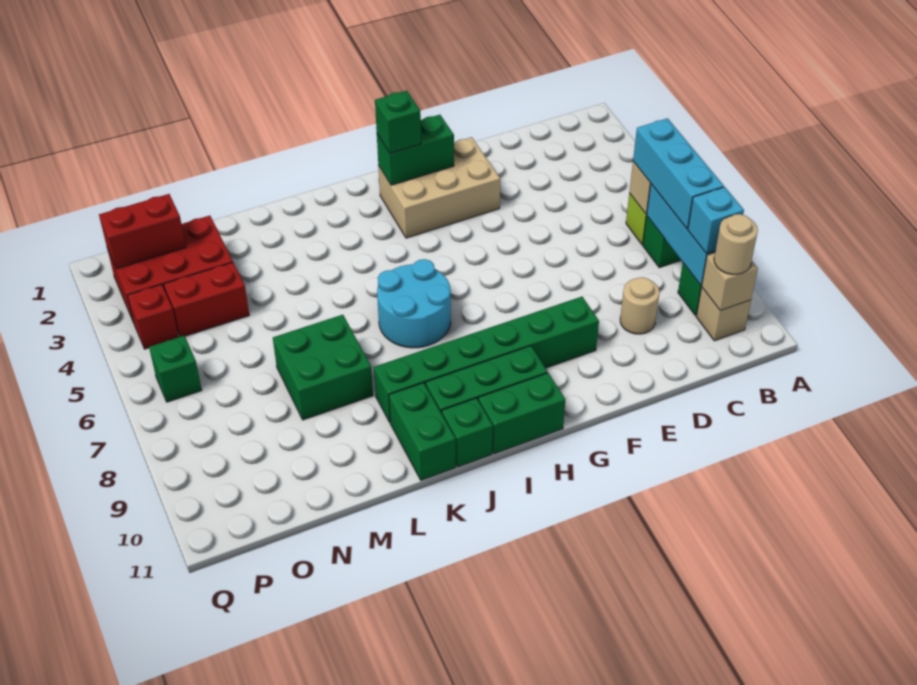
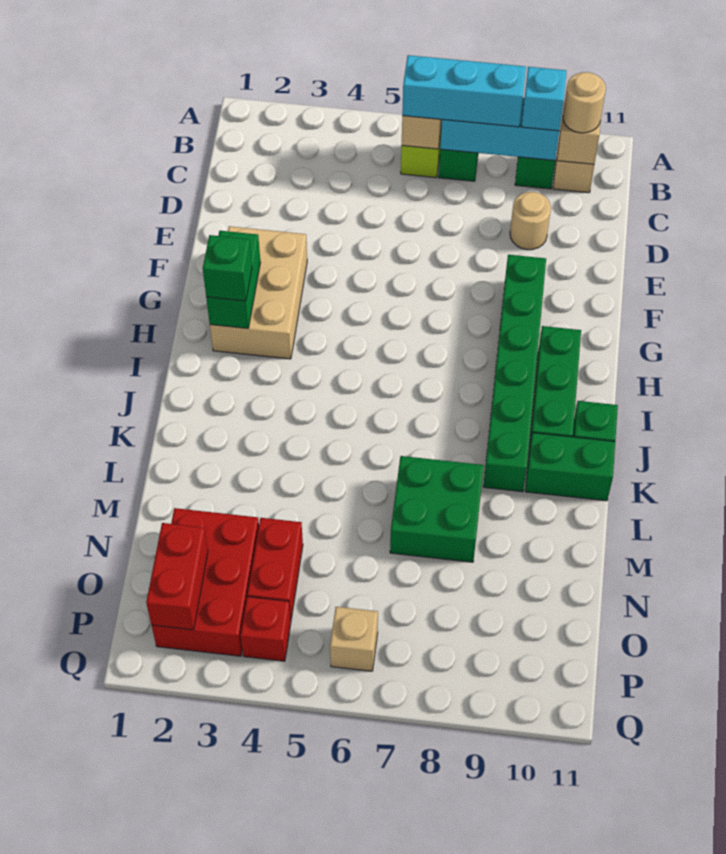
green brick H11:I11 level 1 -> none
cyan round brick I6:J7 level 1 -> none
green brick P6 level 1 -> tan brick P6 level 1

